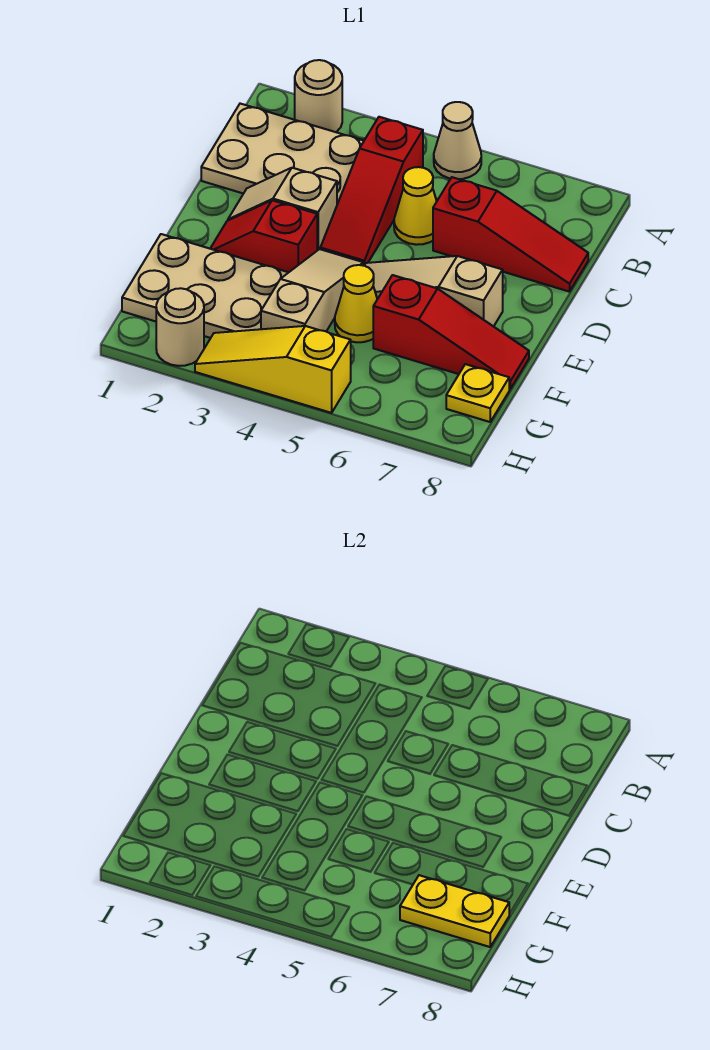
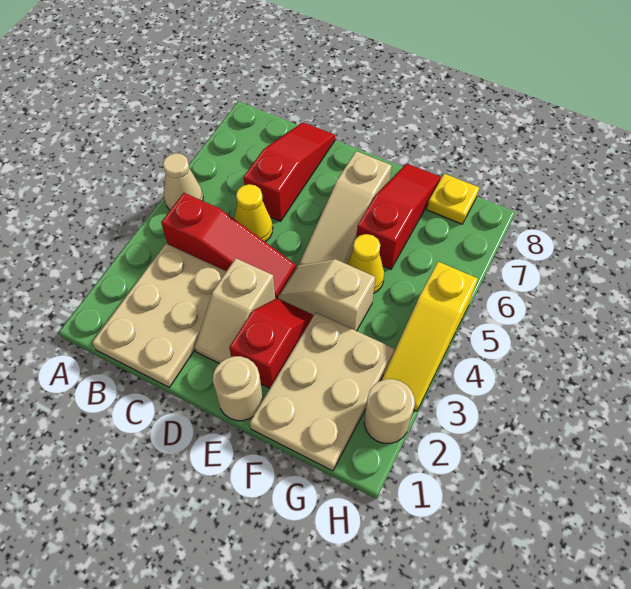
tan round brick A2 level 1 -> tan round brick E1 level 1
red slope E2:E3 level 1 top 3 -> red slope E2:E3 level 1 top 2
tan slope E4:G4 level 1 top G -> tan slope E4:F4 level 1 top F
yellow plate G7:G8 level 2 -> none

